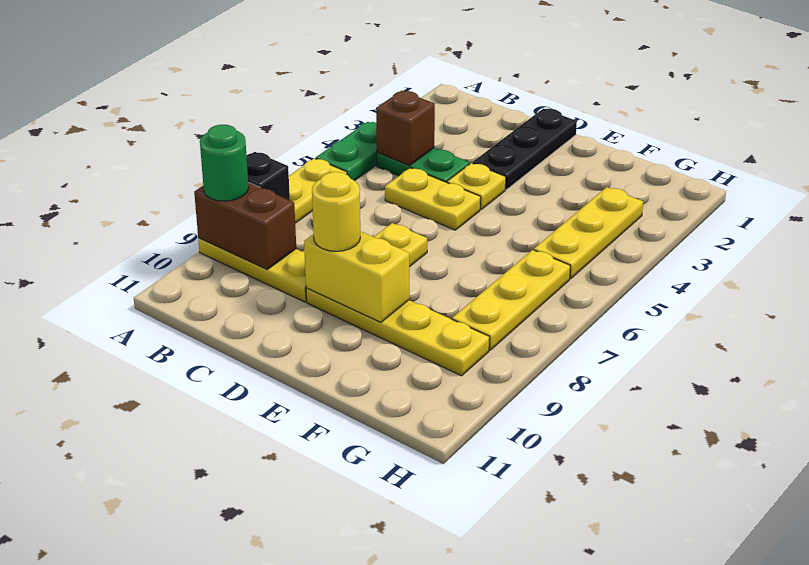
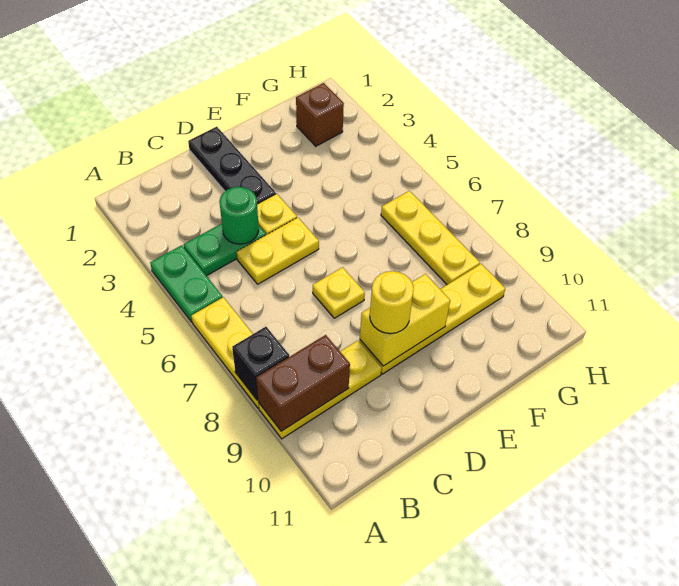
green round brick A9 level 3 -> green round brick C4 level 2
brown brick B4 level 2 -> brown brick G2 level 1
yellow plate G3:G5 level 1 -> none

